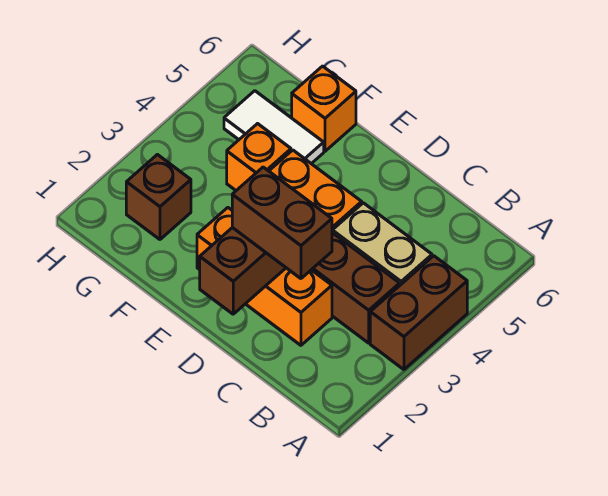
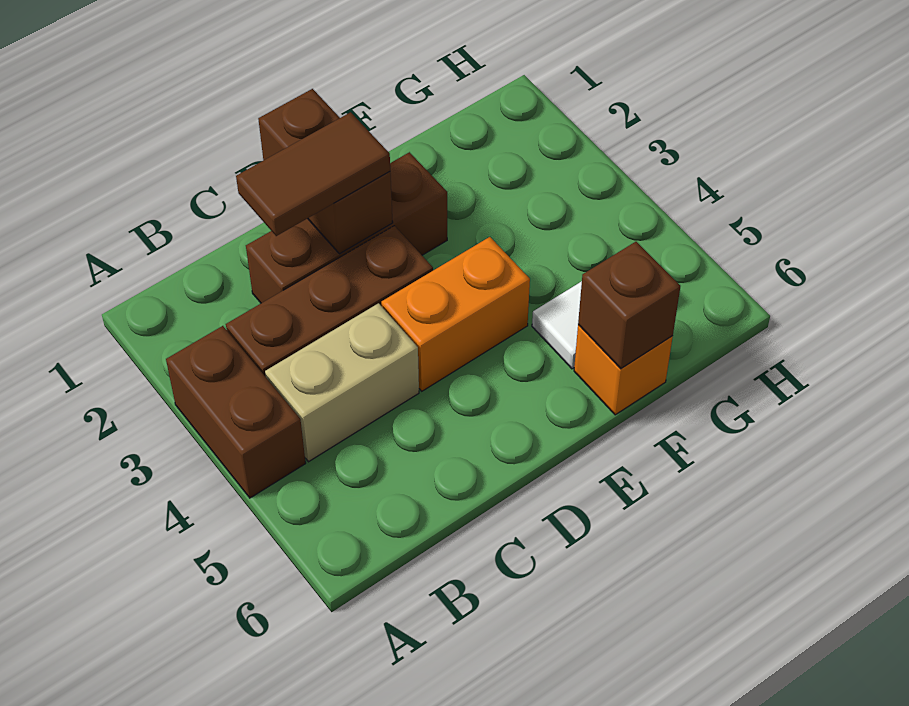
orange brick C2:E2 level 1 -> brown brick C2:E2 level 1
brown brick C2:D2 level 3 -> brown tile C2:D2 level 3
orange brick F4 level 1 -> none
brown brick G2 level 1 -> brown brick F6 level 2

